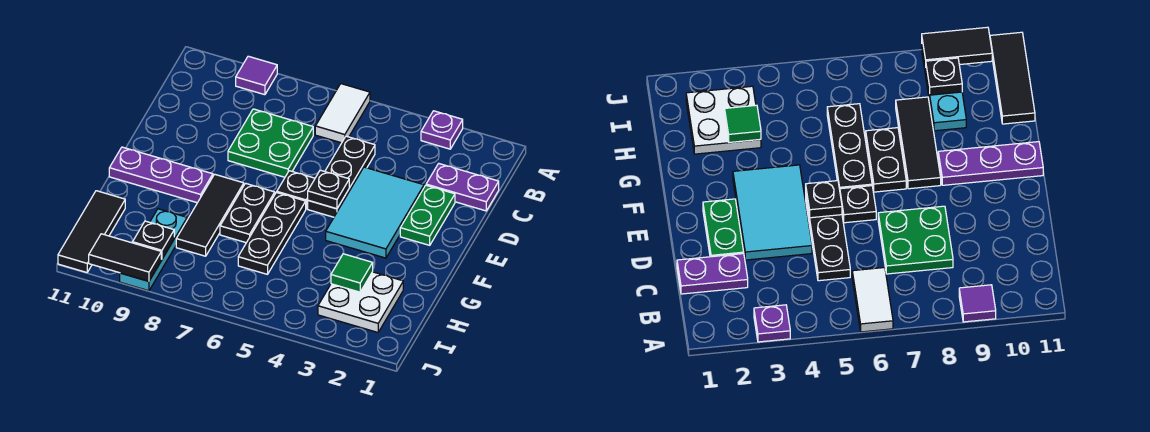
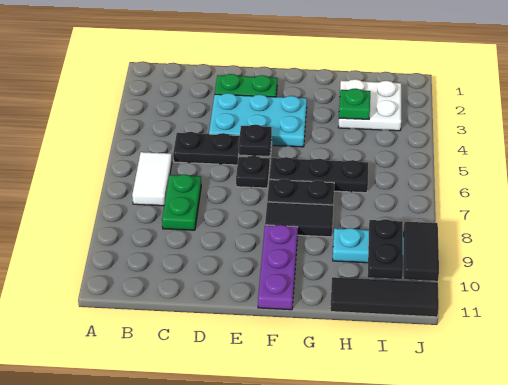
purple plate A3 level 1 -> none
white tile A6:B6 level 1 -> white tile B6:B7 level 1
purple tile A9 level 1 -> none
purple plate C1:C2 level 1 -> none
green plate C7:D8 level 1 -> green plate C7:C8 level 1
cyan tile D3:F4 level 1 -> cyan plate D3:F4 level 1
black tile F8:H8 level 1 -> black tile F8:G8 level 1
green tile H3 level 2 -> green plate H3 level 2
black plate I9 level 2 -> black plate I9:I10 level 2

